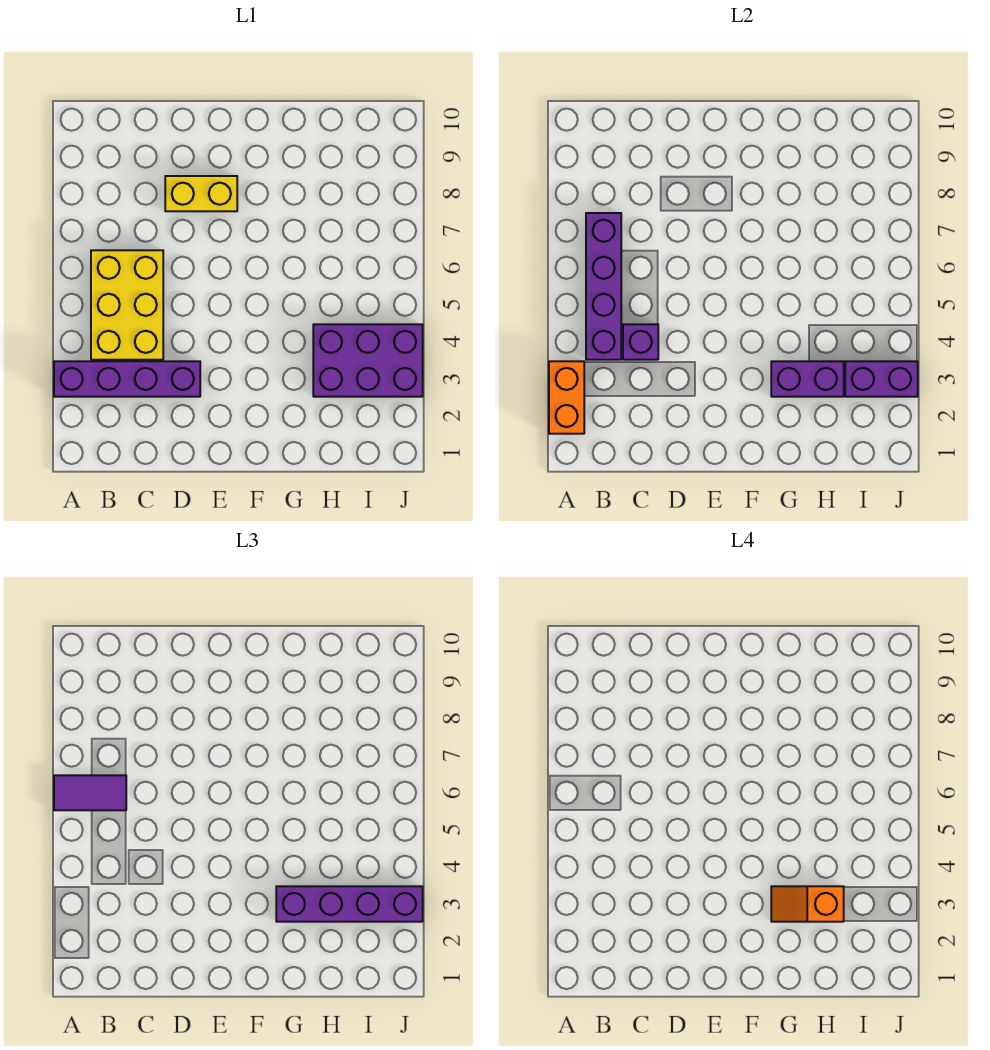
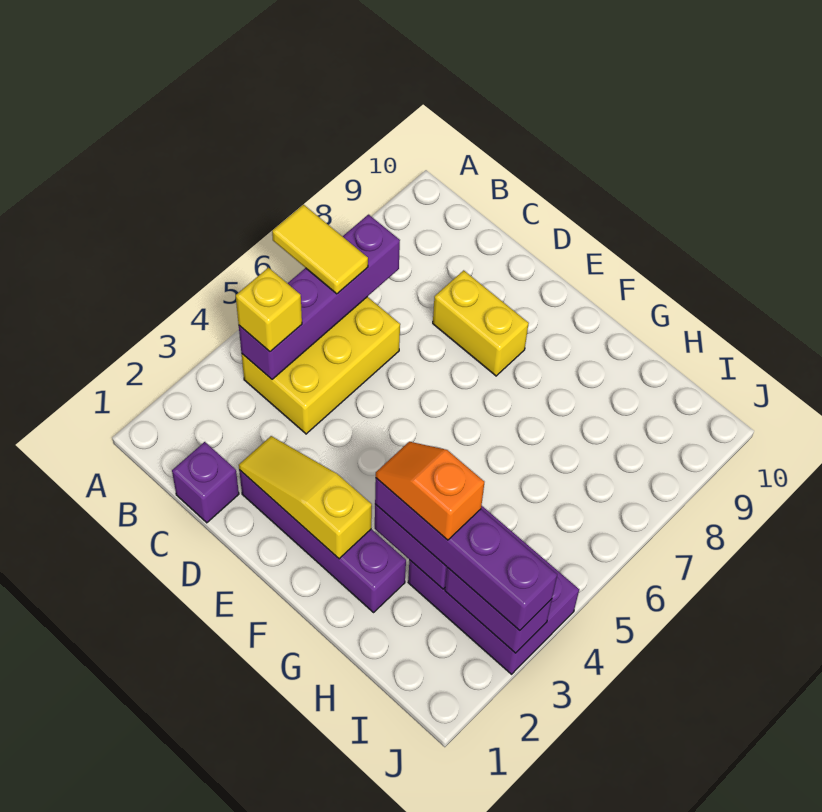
orange brick A2:A3 level 2 -> none
purple brick A3:D3 level 1 -> purple brick D2:G2 level 1
purple tile A6:B6 level 3 -> yellow tile A6:B6 level 3
none -> yellow brick B4 level 3
purple brick C4 level 2 -> purple brick C1 level 1
none -> yellow slope D2:F2 level 2 top F

